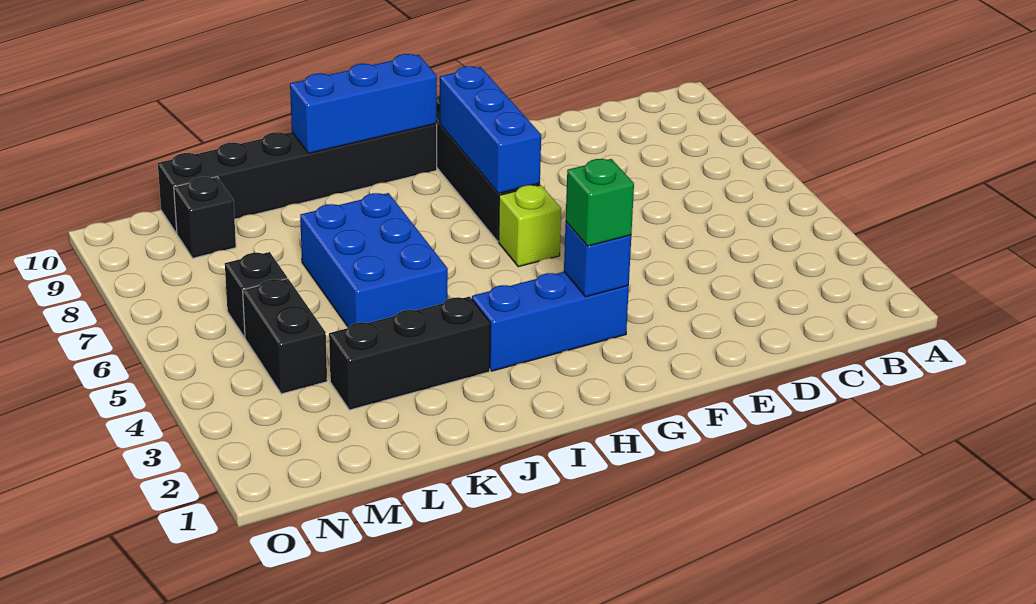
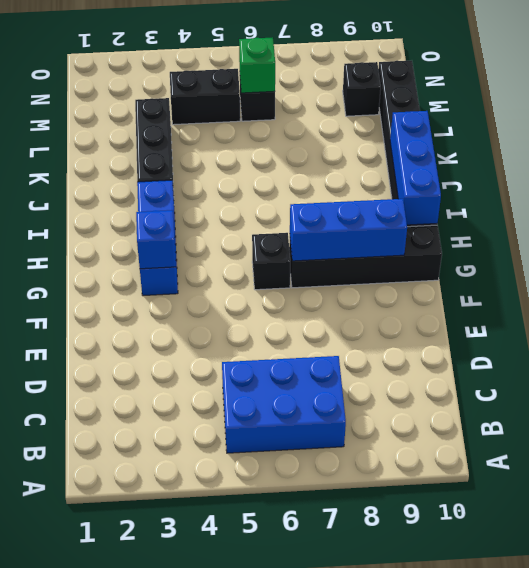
green brick G3 level 3 -> green brick M6 level 2
lime brick G6 level 1 -> black brick G6 level 1
blue brick J5:K7 level 1 -> blue brick B5:C7 level 1

